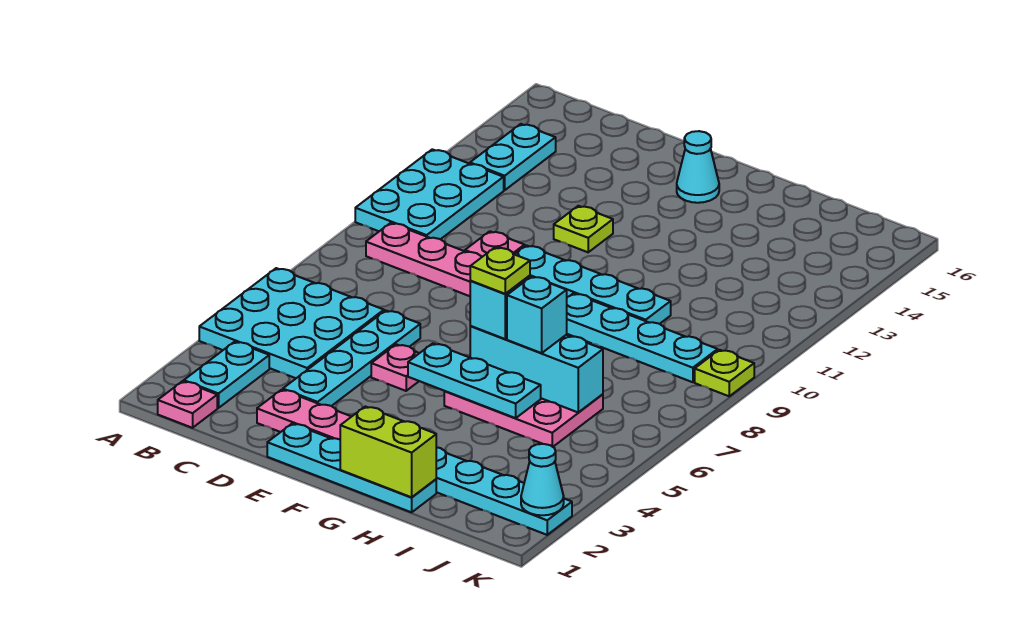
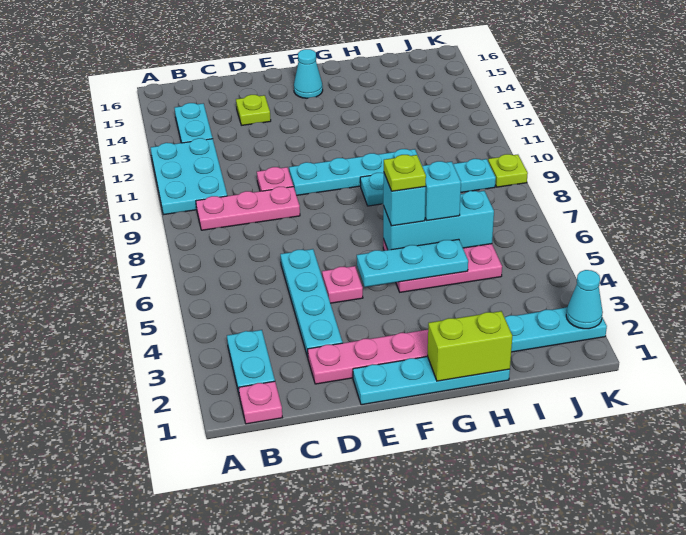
cyan plate A4:C6 level 1 -> none
lime plate E12 level 1 -> lime plate D14 level 1

